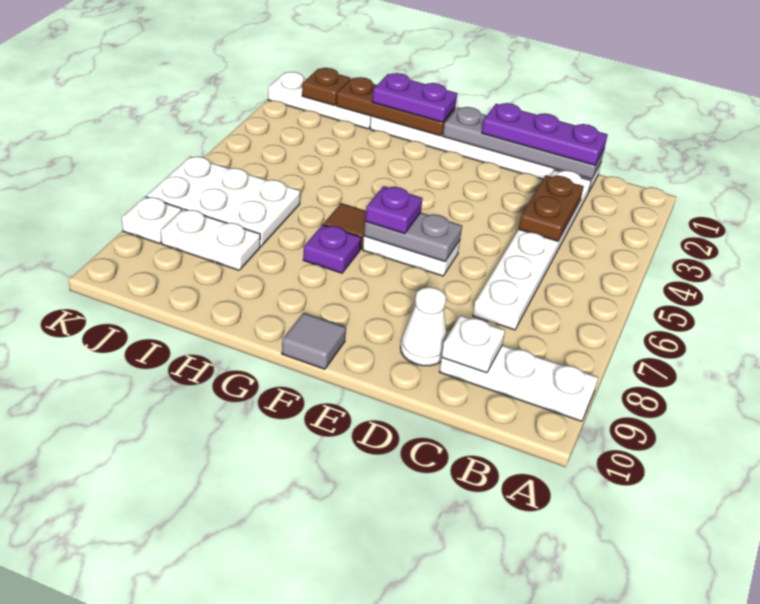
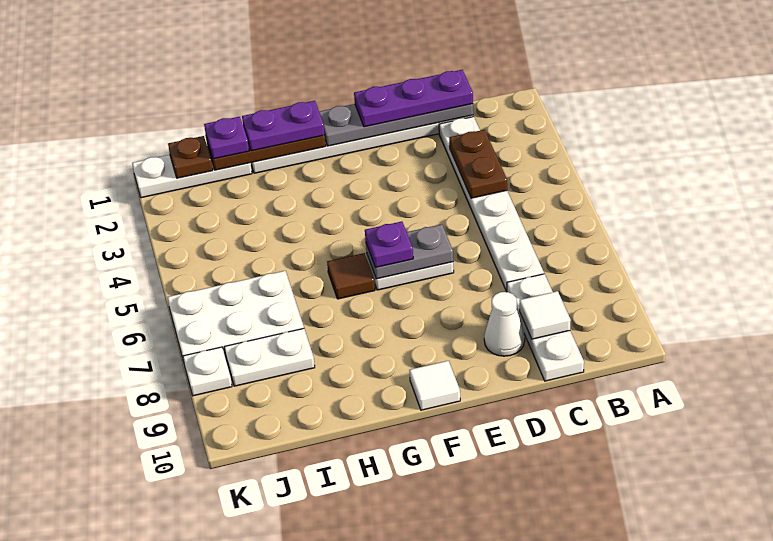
white plate A9:C9 level 1 -> white plate C8:C10 level 1
white plate C9 level 2 -> white tile C9 level 2
grey tile F10 level 1 -> white tile F10 level 1
purple plate G7 level 1 -> purple plate I1 level 3

